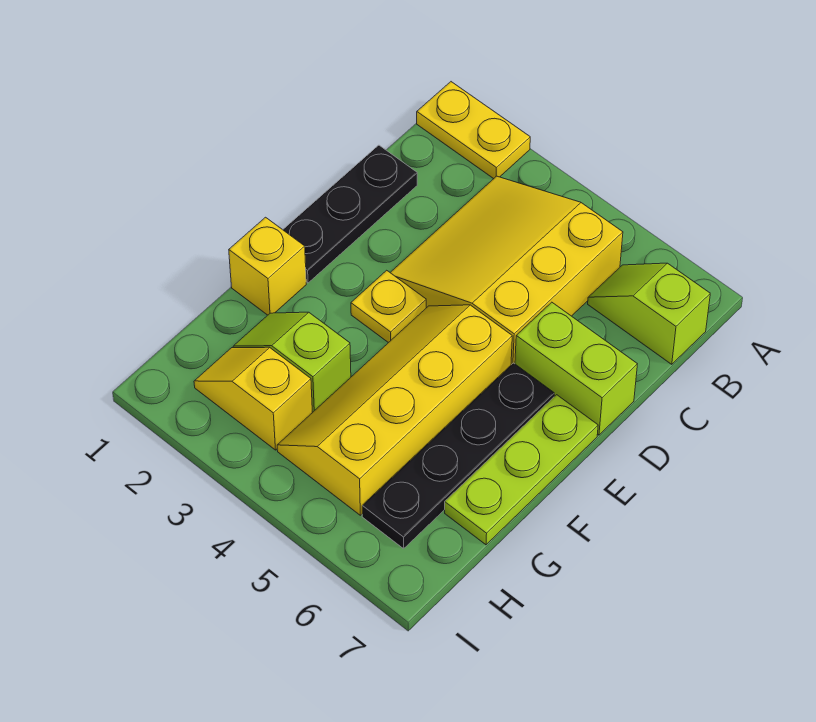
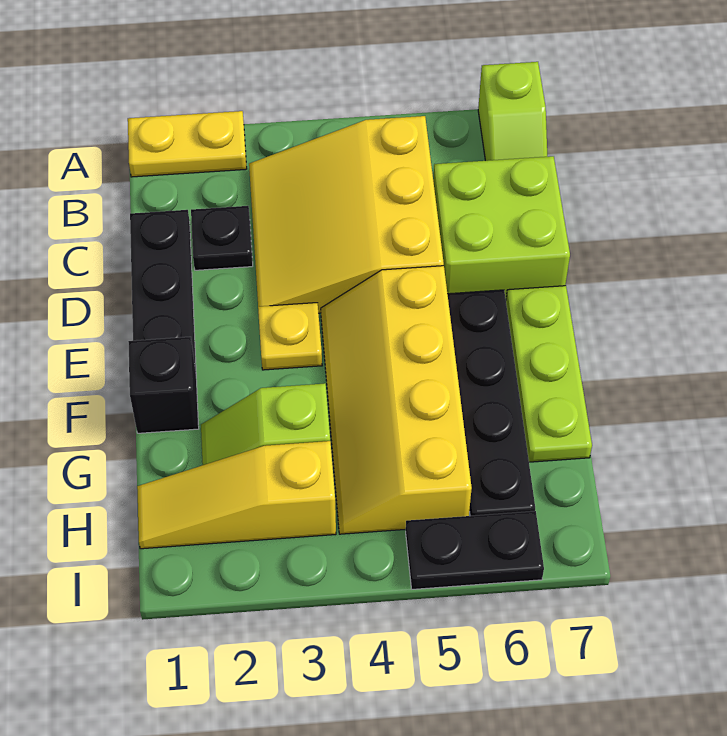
lime slope B6:B7 level 1 top 7 -> lime slope A7:B7 level 1 top A
none -> black plate C2 level 1
lime brick D6:D7 level 1 -> lime brick C6:D7 level 1
yellow brick F1 level 1 -> black brick F1 level 1
yellow slope H2:H3 level 1 top 3 -> yellow slope H1:H3 level 1 top 3
none -> black plate I5:I6 level 1

